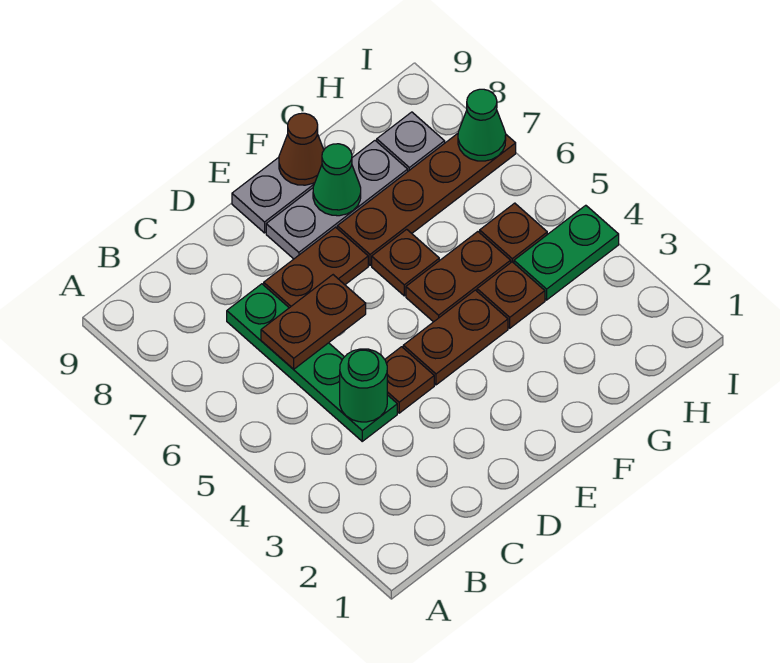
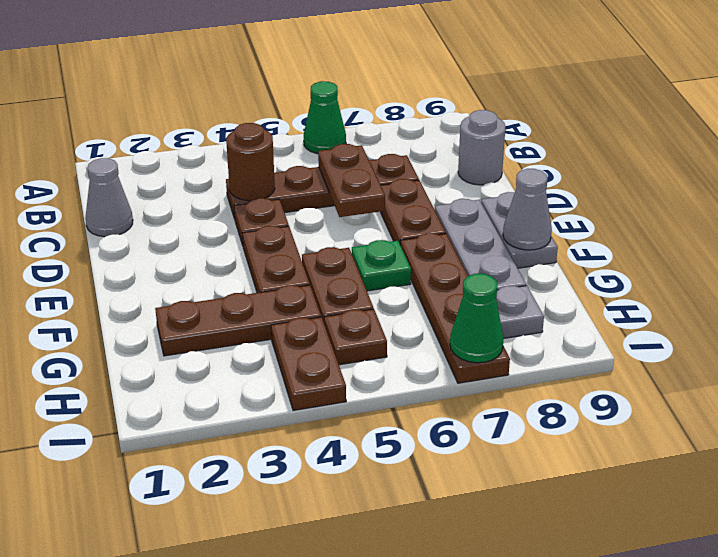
none -> grey cone C1 level 1
green plate C4:C7 level 1 -> brown plate C4:C7 level 1
green round brick C4 level 2 -> brown round brick C4 level 2
none -> grey round brick C9 level 1
brown plate F6 level 1 -> green plate F6 level 1
green cone F8 level 2 -> green cone A6 level 1
brown cone F9 level 2 -> grey cone F9 level 2
brown plate G4 level 1 -> brown plate G2:G4 level 1
green plate H4:I4 level 1 -> brown plate H4:I4 level 1

